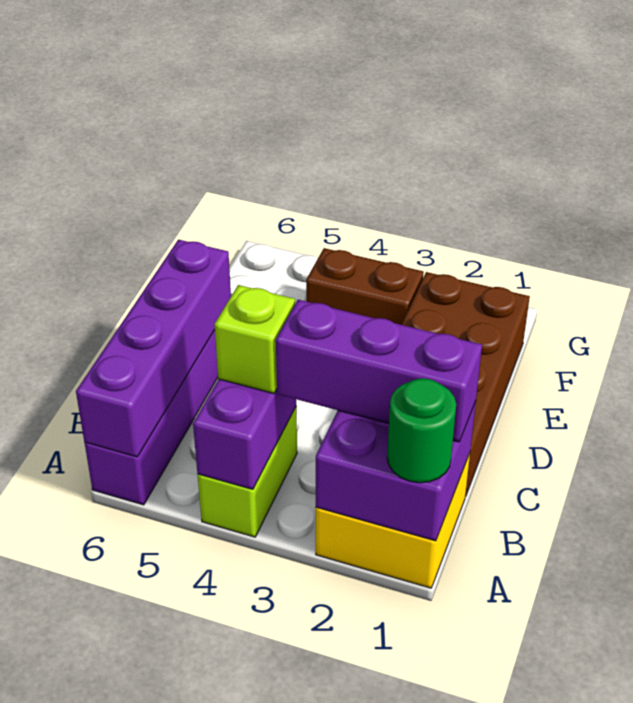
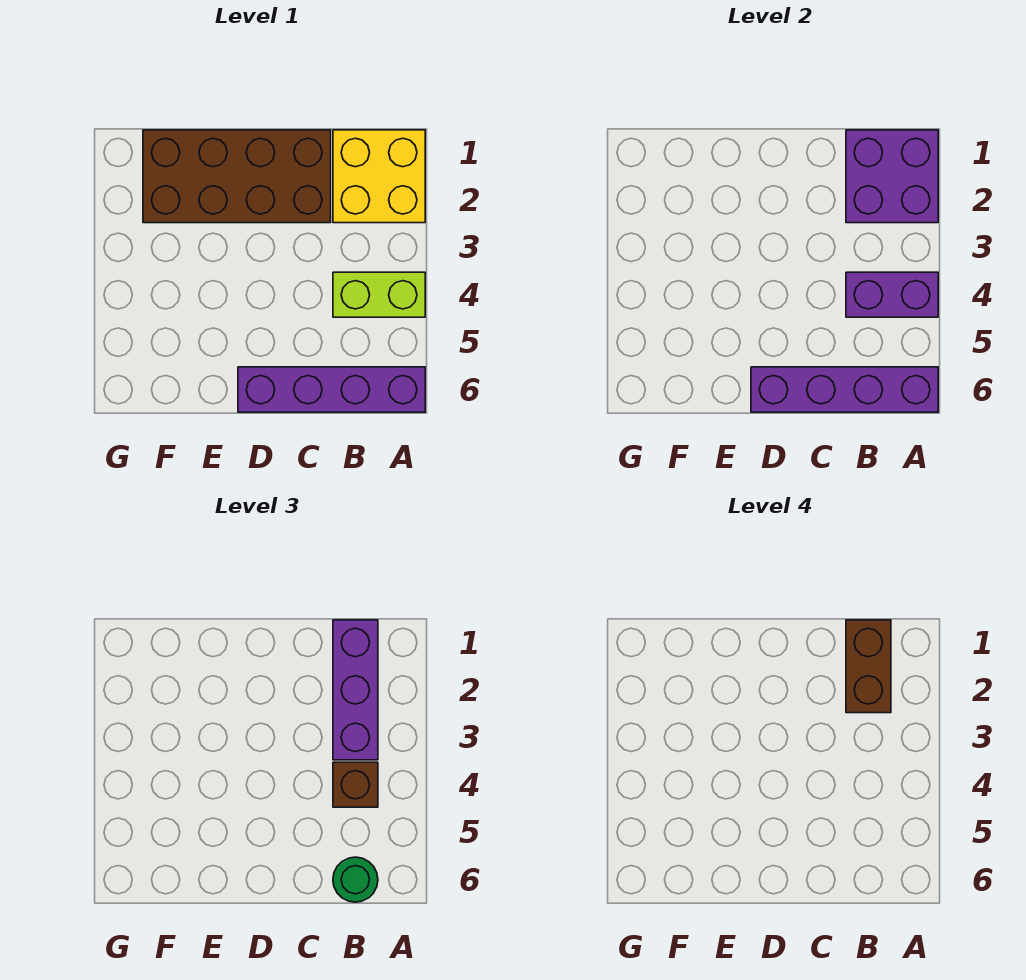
green round brick A1 level 3 -> green round brick B6 level 3
lime brick B4 level 3 -> brown brick B4 level 3
brown brick F3:F4 level 1 -> brown brick B1:B2 level 4

